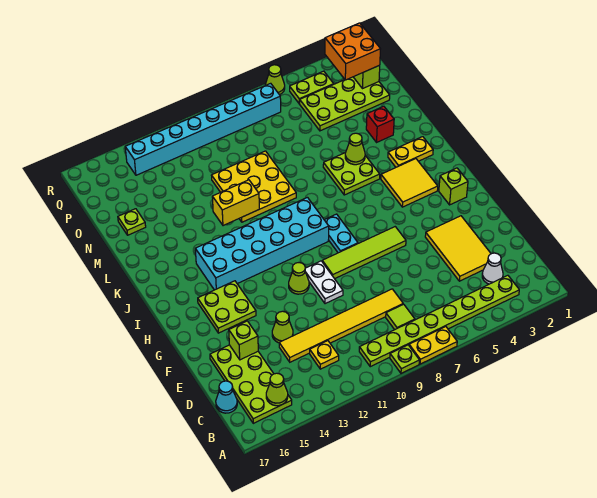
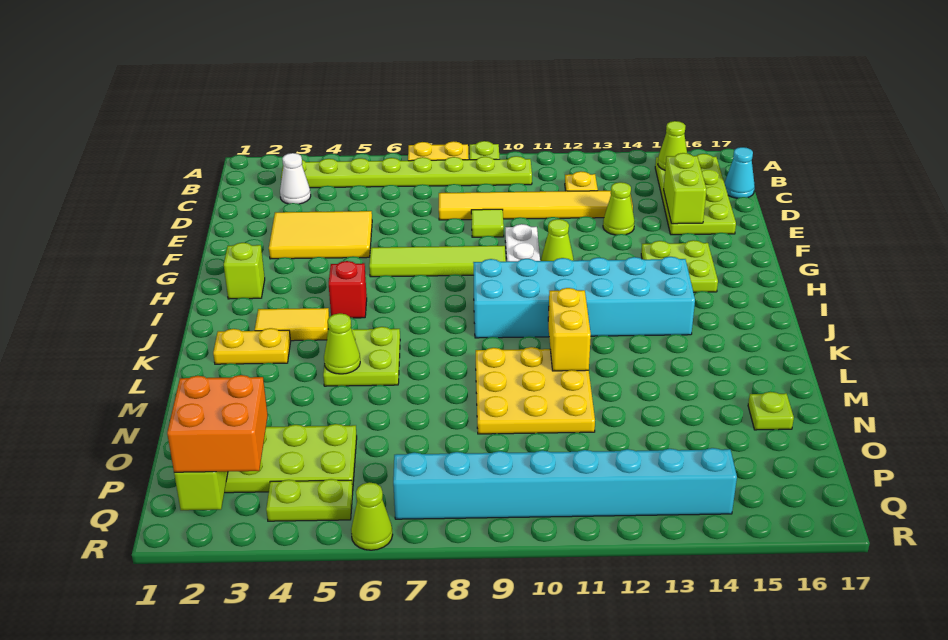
lime tile C8 level 1 -> lime tile E9 level 1
yellow tile D3:F4 level 1 -> yellow tile E3:F5 level 1
lime brick E15 level 2 -> lime brick D15:E15 level 2
cyan plate H8:I8 level 1 -> none
yellow tile I3:J4 level 1 -> yellow tile J3:J4 level 1
yellow brick L11:L12 level 2 -> yellow brick K11:L11 level 2
red brick M3 level 1 -> red brick I5 level 1

